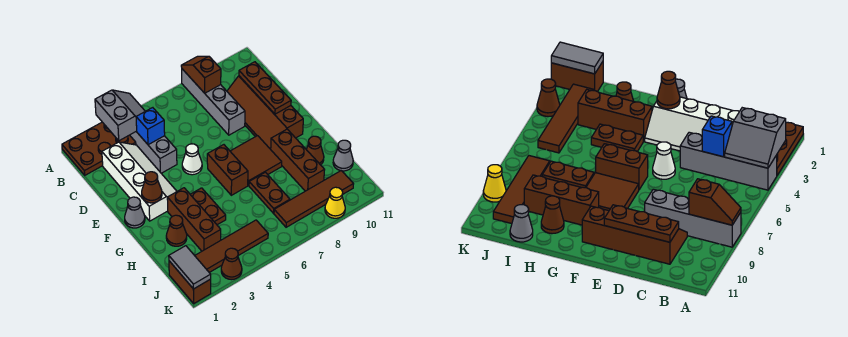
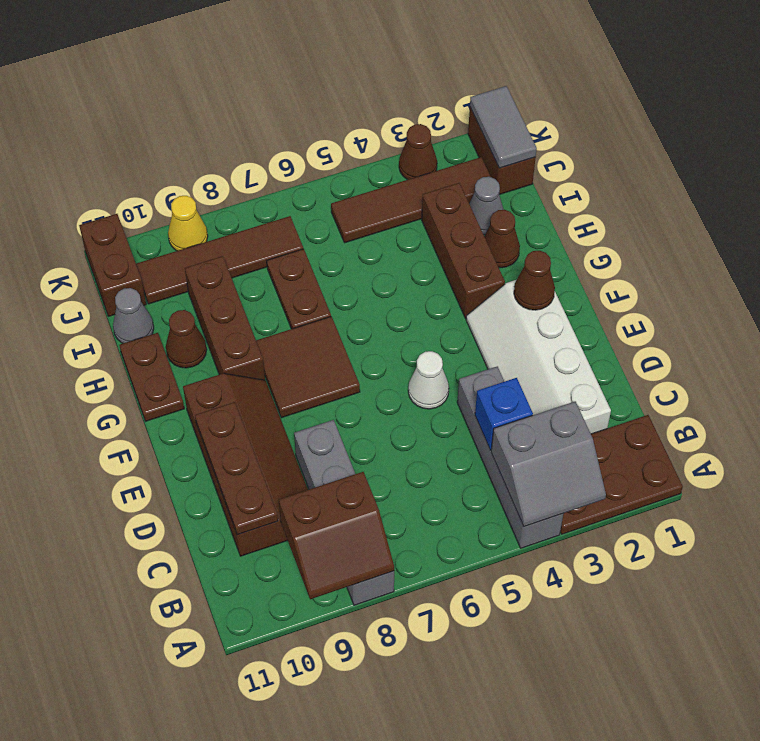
grey slope A3:B4 level 2 top 3 -> grey slope A3:B4 level 2 top B
brown slope A8:B8 level 2 top B -> brown slope A8:B9 level 2 top B
grey cone F1 level 1 -> grey cone I2 level 1
brown brick F6:G6 level 1 -> brown brick J11:K11 level 1
brown plate G4:H4 level 1 -> brown plate G11:H11 level 1

